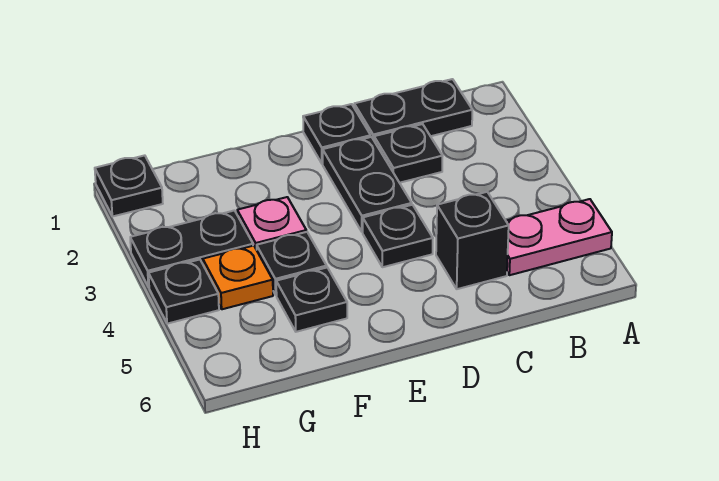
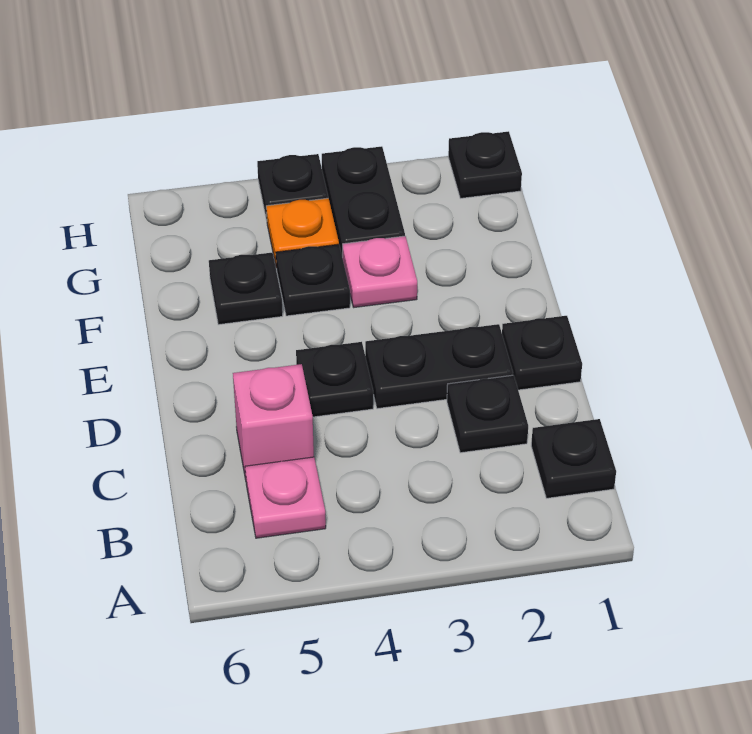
pink plate A5:B5 level 1 -> pink plate B5 level 1
black plate B1:C1 level 1 -> black plate B1 level 1
black brick C5 level 1 -> pink brick C5 level 1

